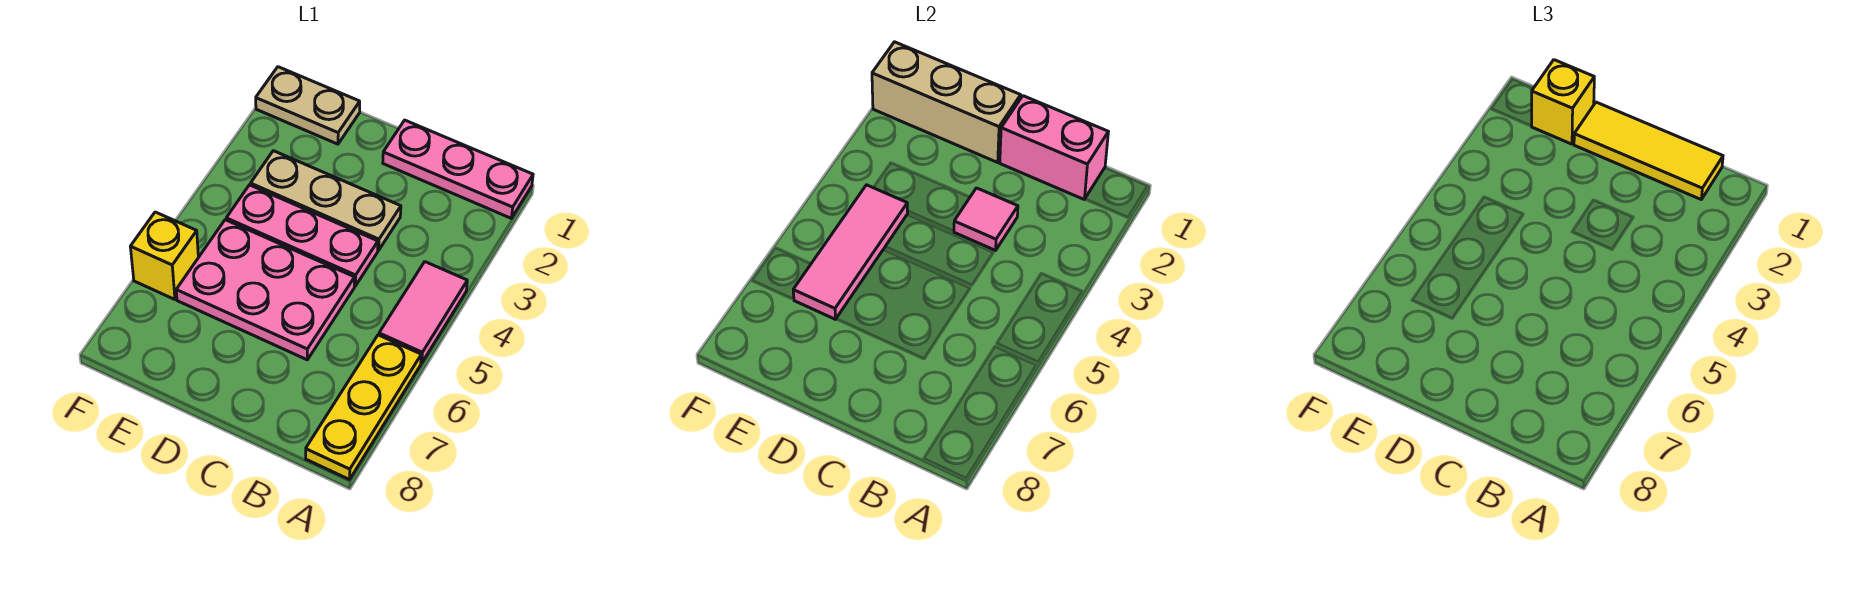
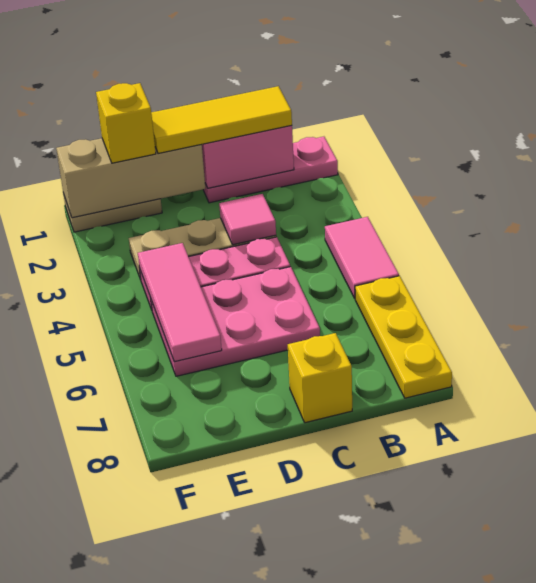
yellow brick F6 level 1 -> yellow brick C8 level 1

